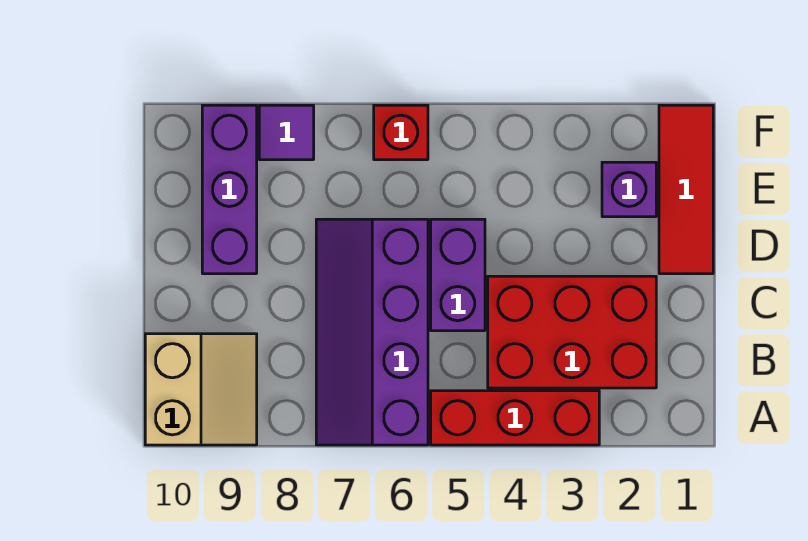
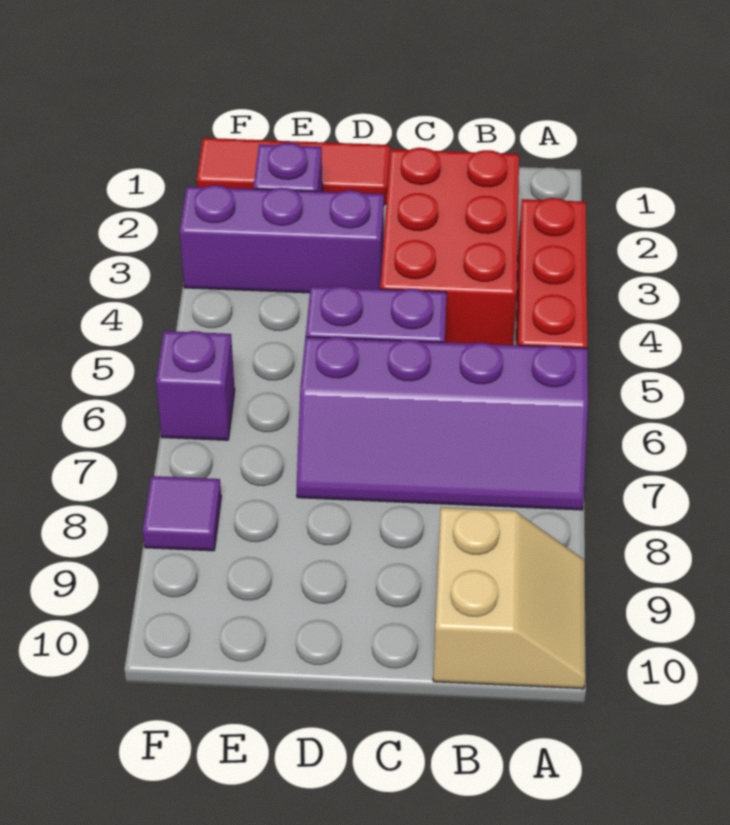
tan slope A9:B10 level 1 top 10 -> tan slope A9:B10 level 1 top B
purple brick D9:F9 level 1 -> purple brick D3:F3 level 1
red brick F6 level 1 -> purple brick F6 level 1

